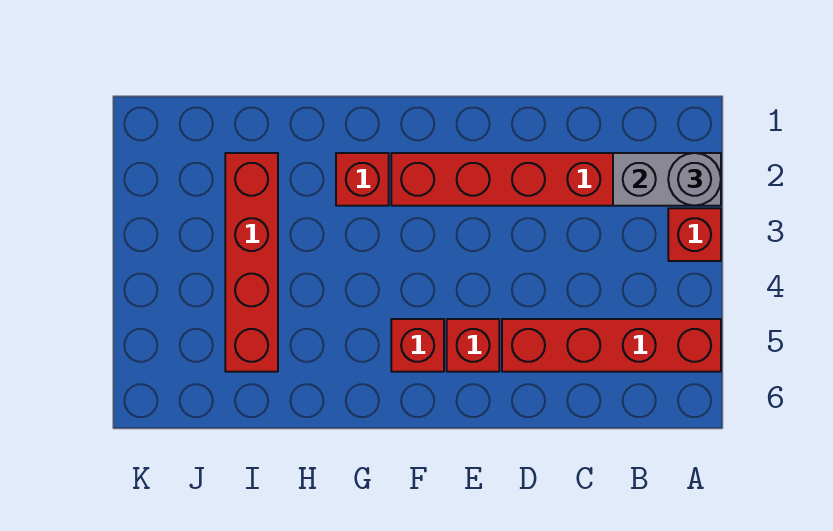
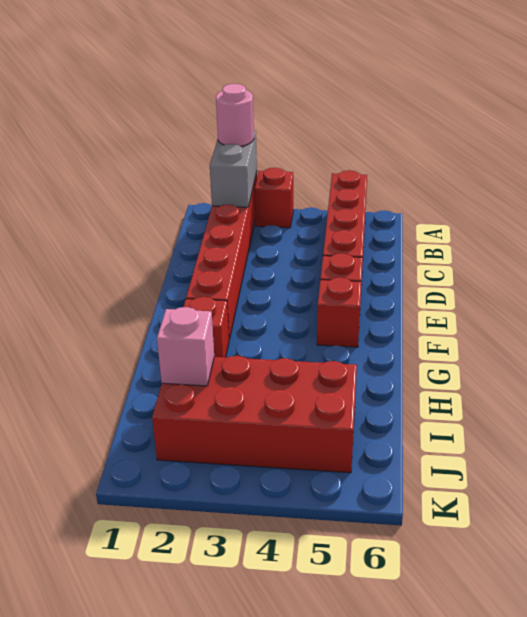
grey round brick A2 level 3 -> pink round brick A2 level 3
red brick I2:I5 level 1 -> red brick I2:J5 level 1
none -> pink brick I2 level 2

